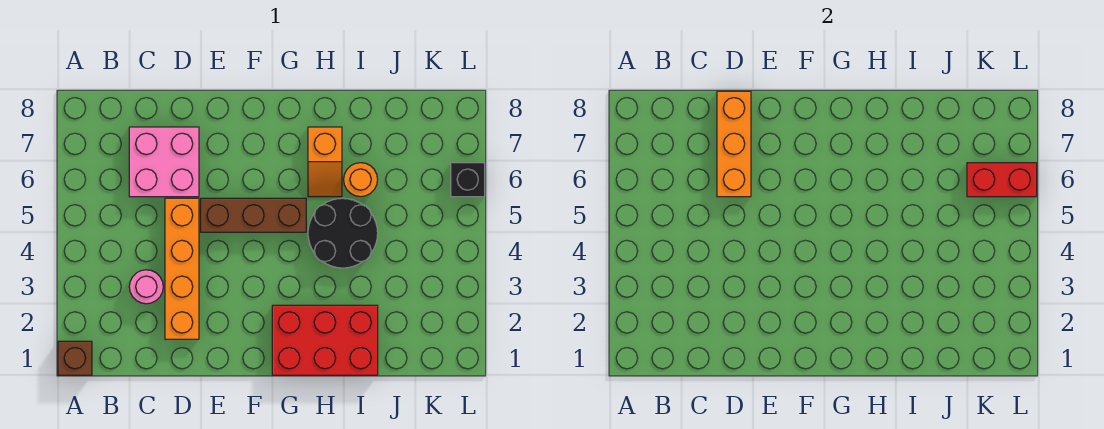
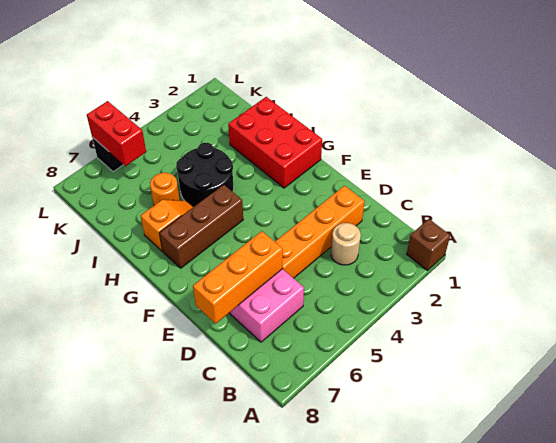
pink round brick C3 level 1 -> tan round brick C3 level 1
brown brick E5:G5 level 1 -> brown brick G5:G7 level 1

